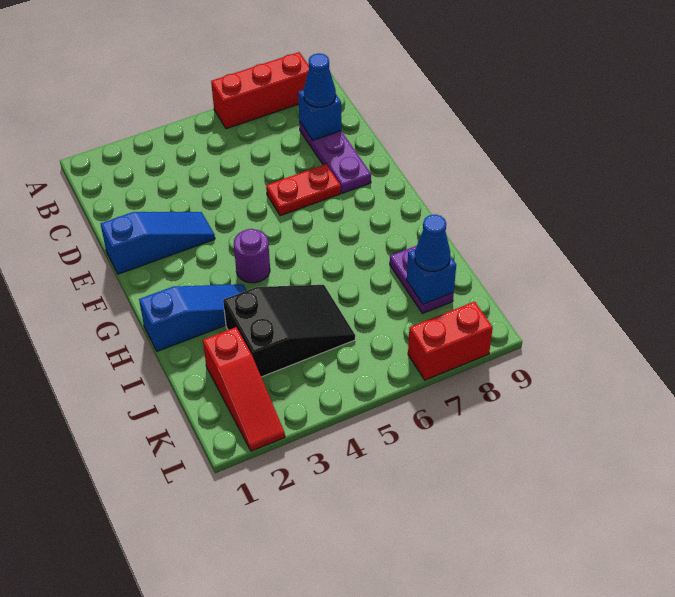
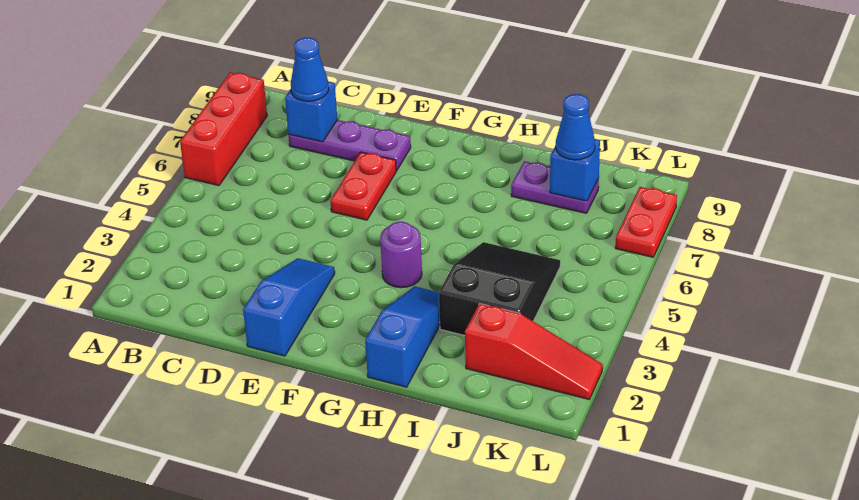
red brick L7:L8 level 1 -> red plate L7:L8 level 1

